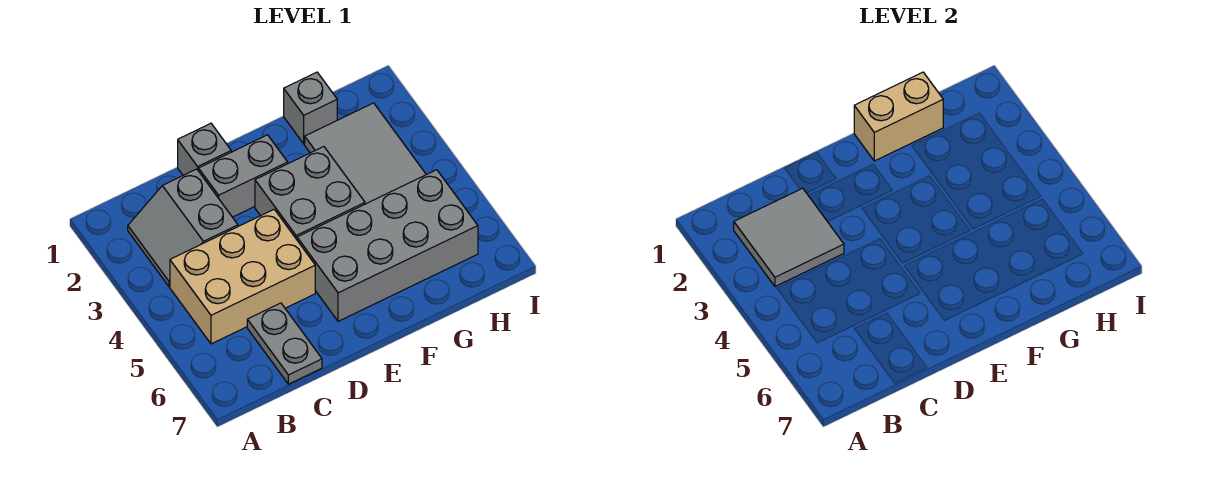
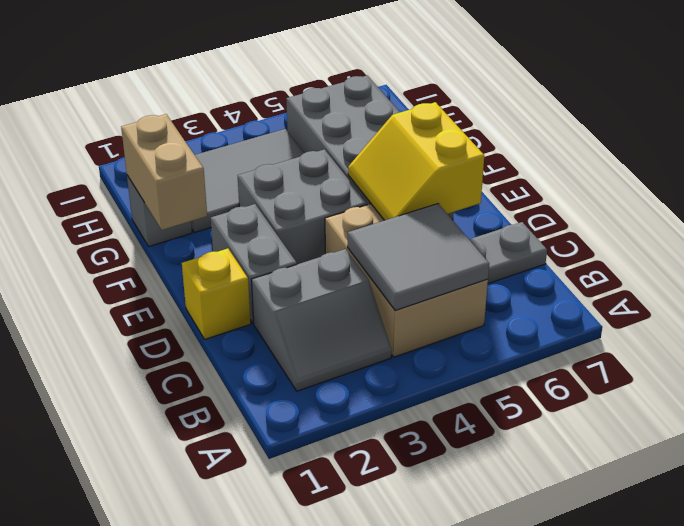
grey tile B2:C3 level 2 -> grey tile B4:C5 level 2
grey brick D1 level 1 -> yellow brick D1 level 1
none -> yellow slope D5:E6 level 2 top 6

